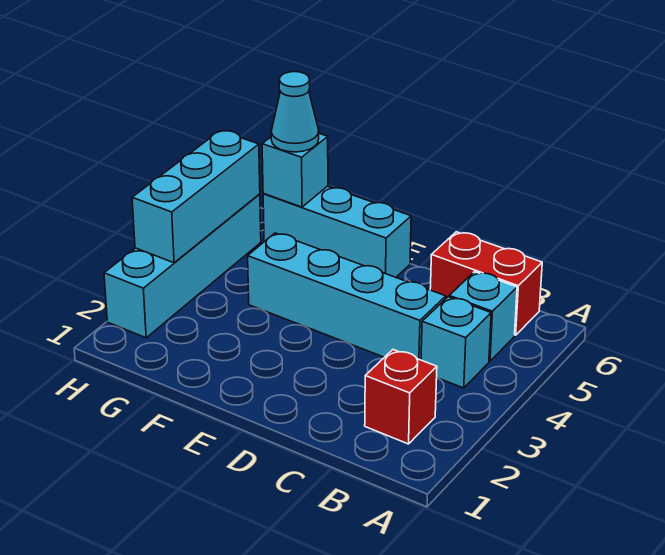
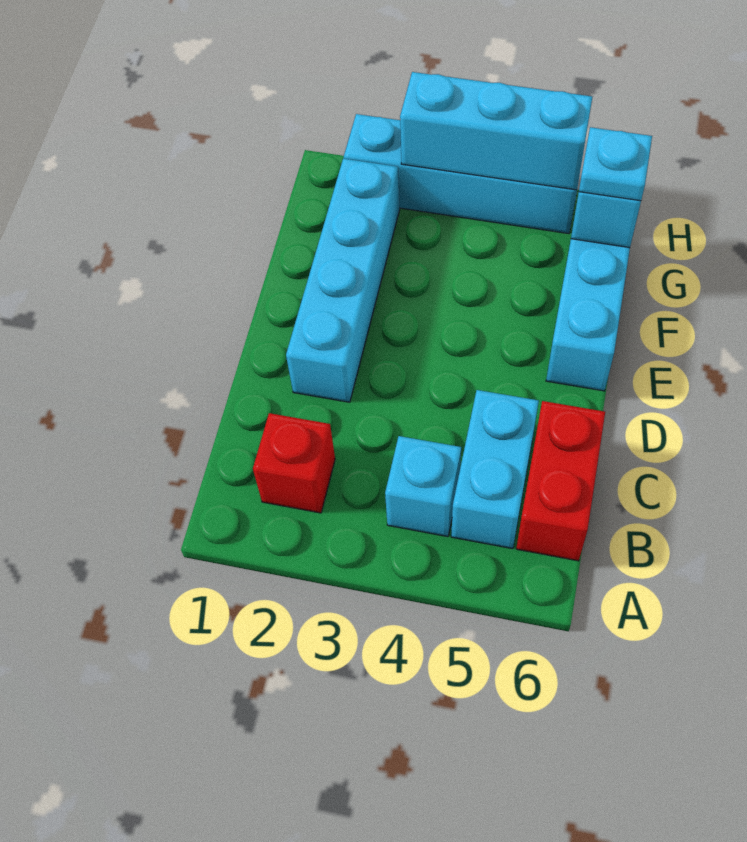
cyan brick B5 level 1 -> cyan brick B5:C5 level 1
cyan brick C4:F4 level 1 -> cyan brick D2:G2 level 1
cyan cone G6 level 3 -> cyan plate G6 level 3

